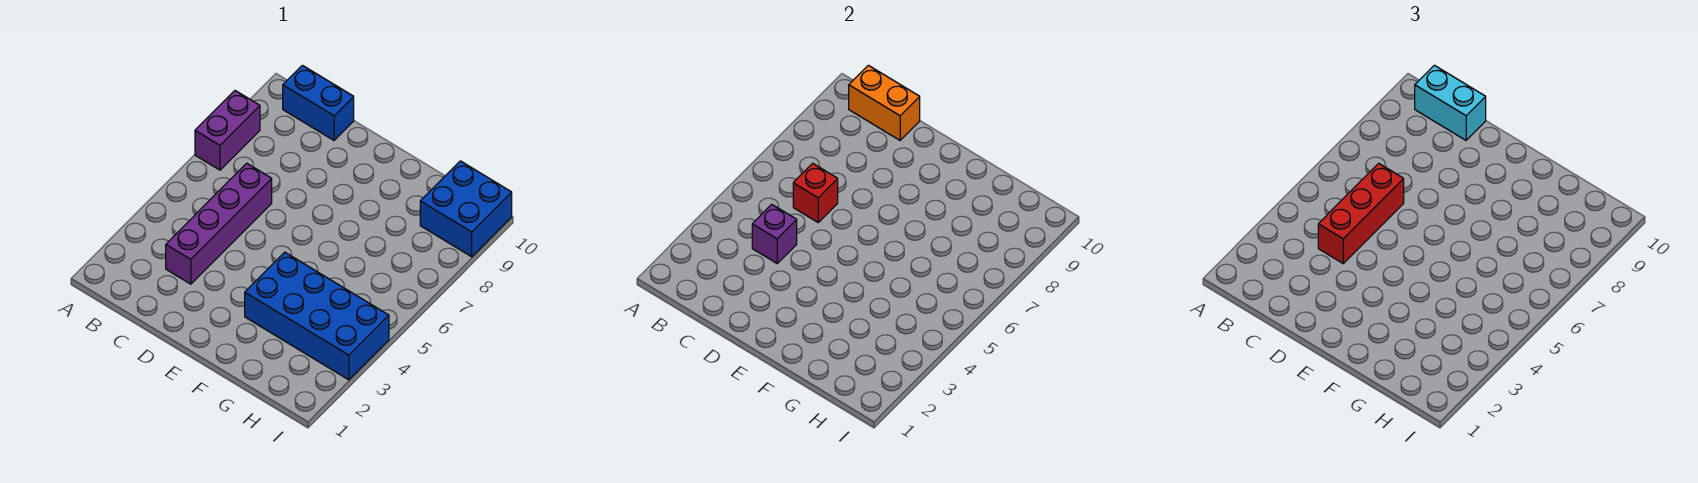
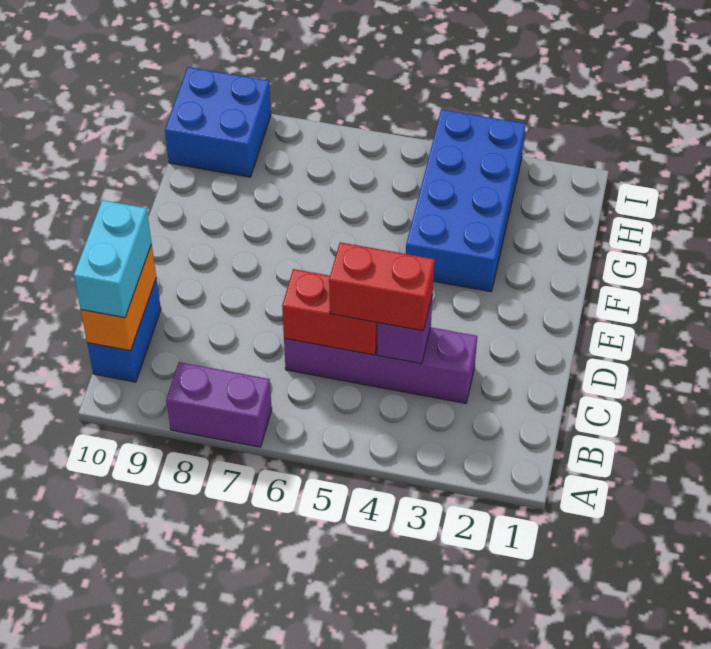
red brick C4:C6 level 3 -> red brick C4:C5 level 3
red brick C6 level 2 -> red brick C5:C6 level 2

